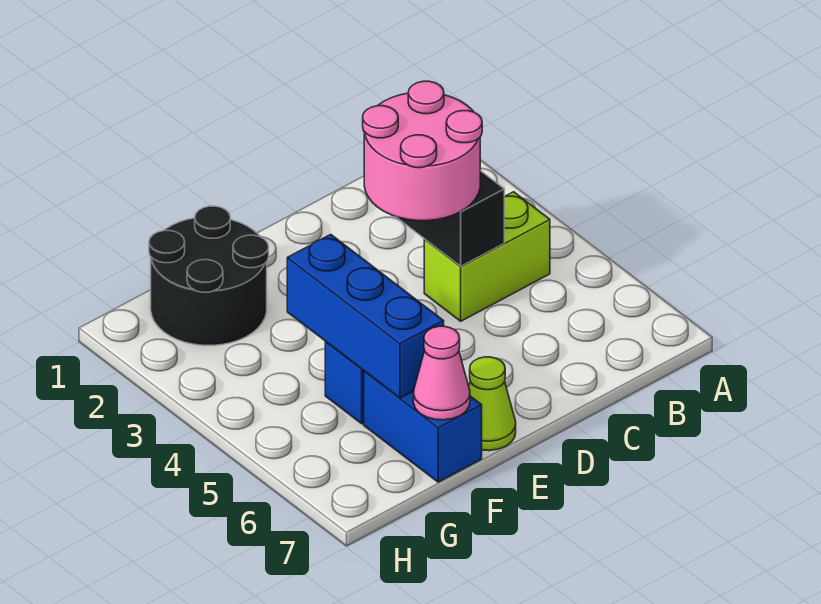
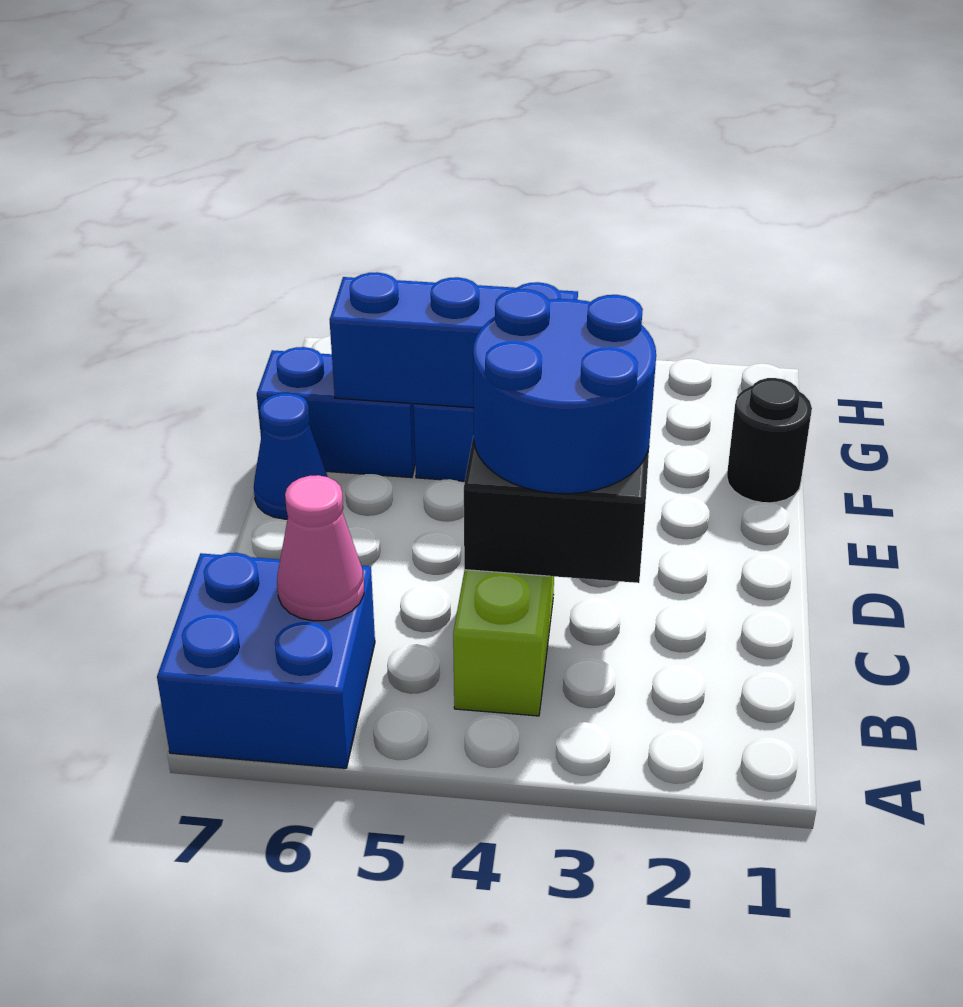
none -> blue brick A6:B7 level 1
pink round brick C3:D4 level 3 -> blue round brick C3:D4 level 3
lime cone E7 level 1 -> blue cone E7 level 1
black round brick F1:G2 level 1 -> black round brick F1 level 1
pink cone F7 level 2 -> pink cone B6 level 2

